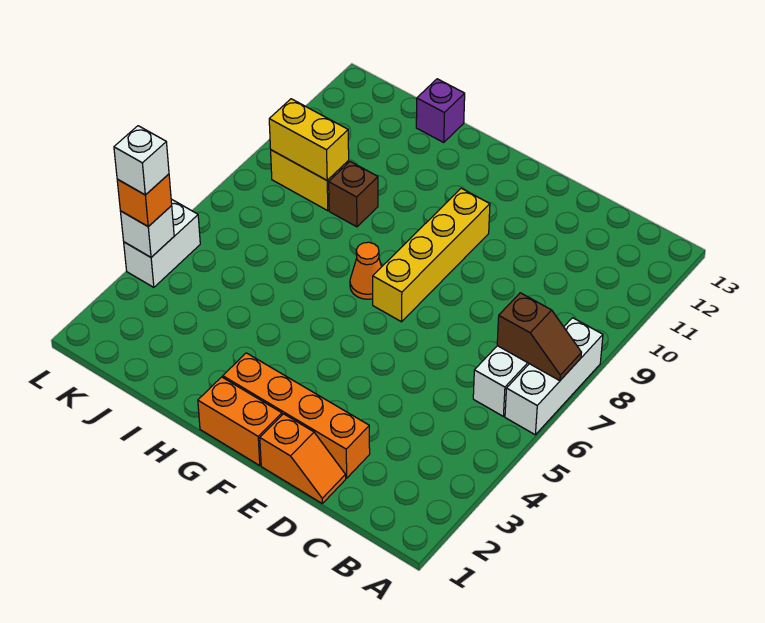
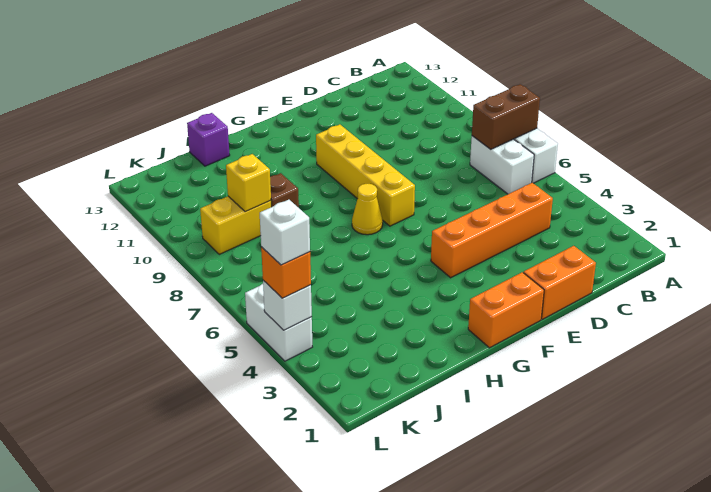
brown slope A7:B7 level 2 top B -> brown brick A7:B7 level 2
orange slope D1:E1 level 1 top E -> orange brick D1:E1 level 1
orange brick D2:G2 level 1 -> orange brick C4:F4 level 1
orange cone G7 level 1 -> yellow cone G7 level 1
yellow brick J9:K9 level 2 -> yellow brick J9 level 2

